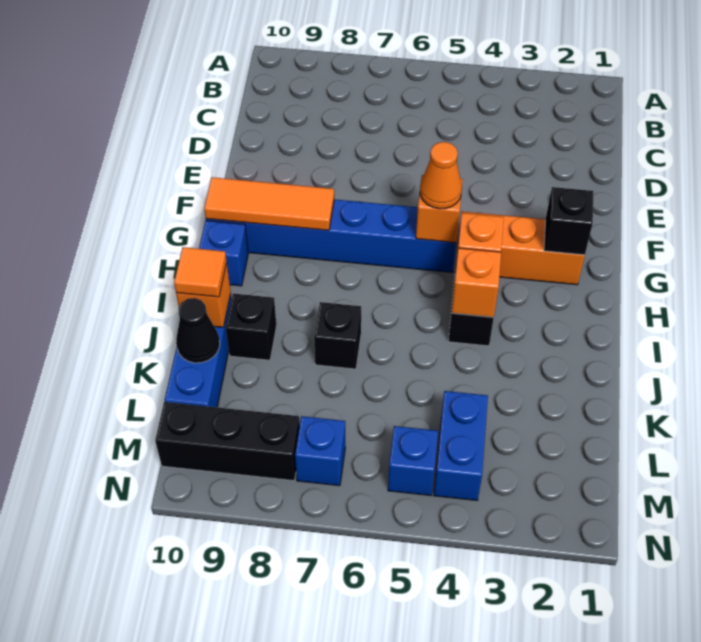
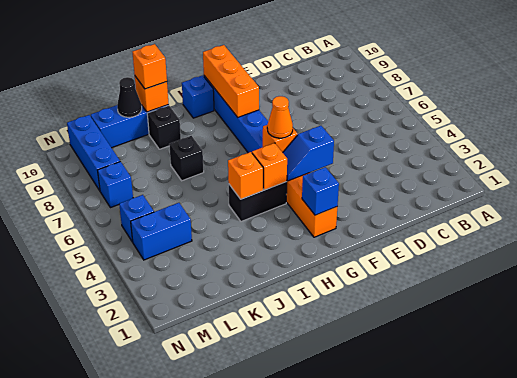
none -> blue slope F4:G4 level 2 top F
black brick G2 level 2 -> blue brick G2 level 2
orange tile G8:G10 level 2 -> orange brick G8:G10 level 2
orange tile J10 level 3 -> orange brick J10 level 3
black brick M8:M10 level 1 -> blue brick M8:M10 level 1

